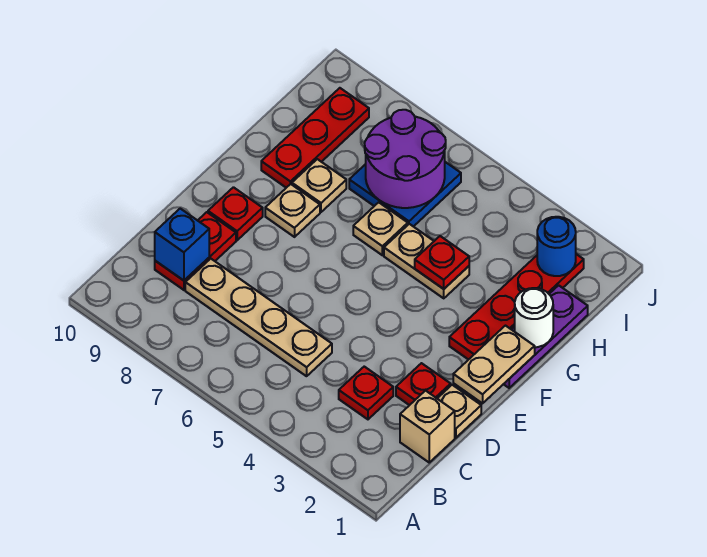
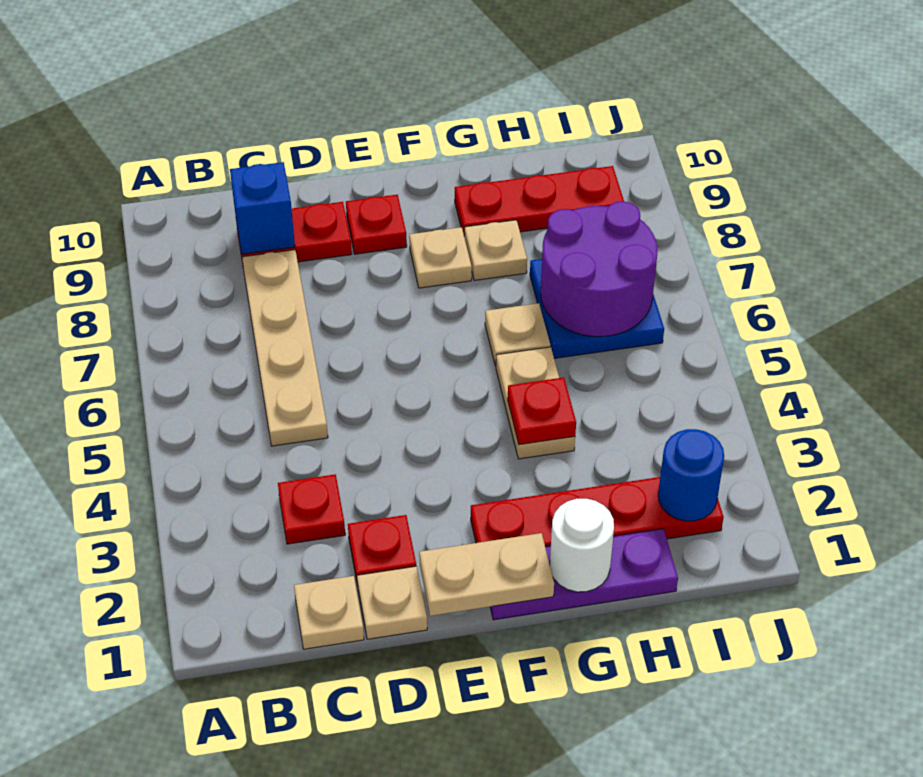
tan brick C1 level 1 -> tan plate C1 level 1

